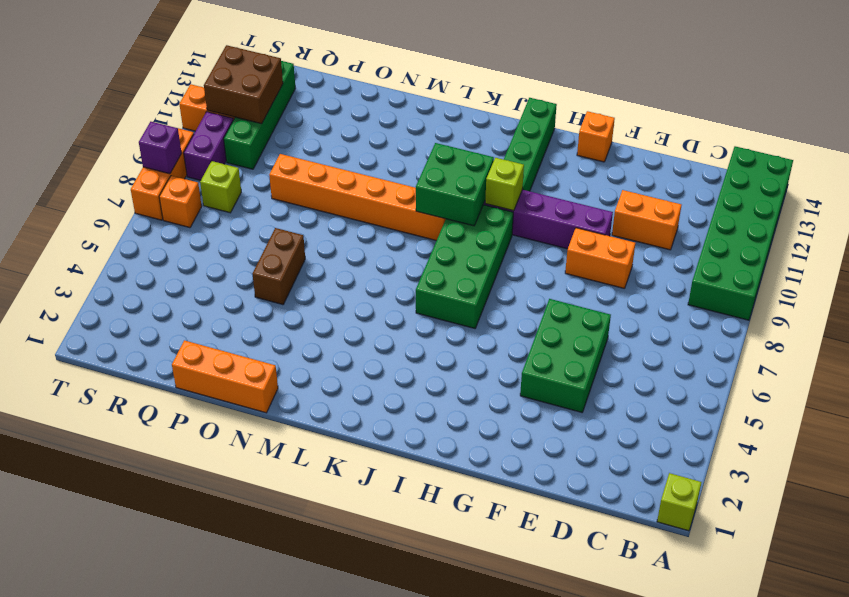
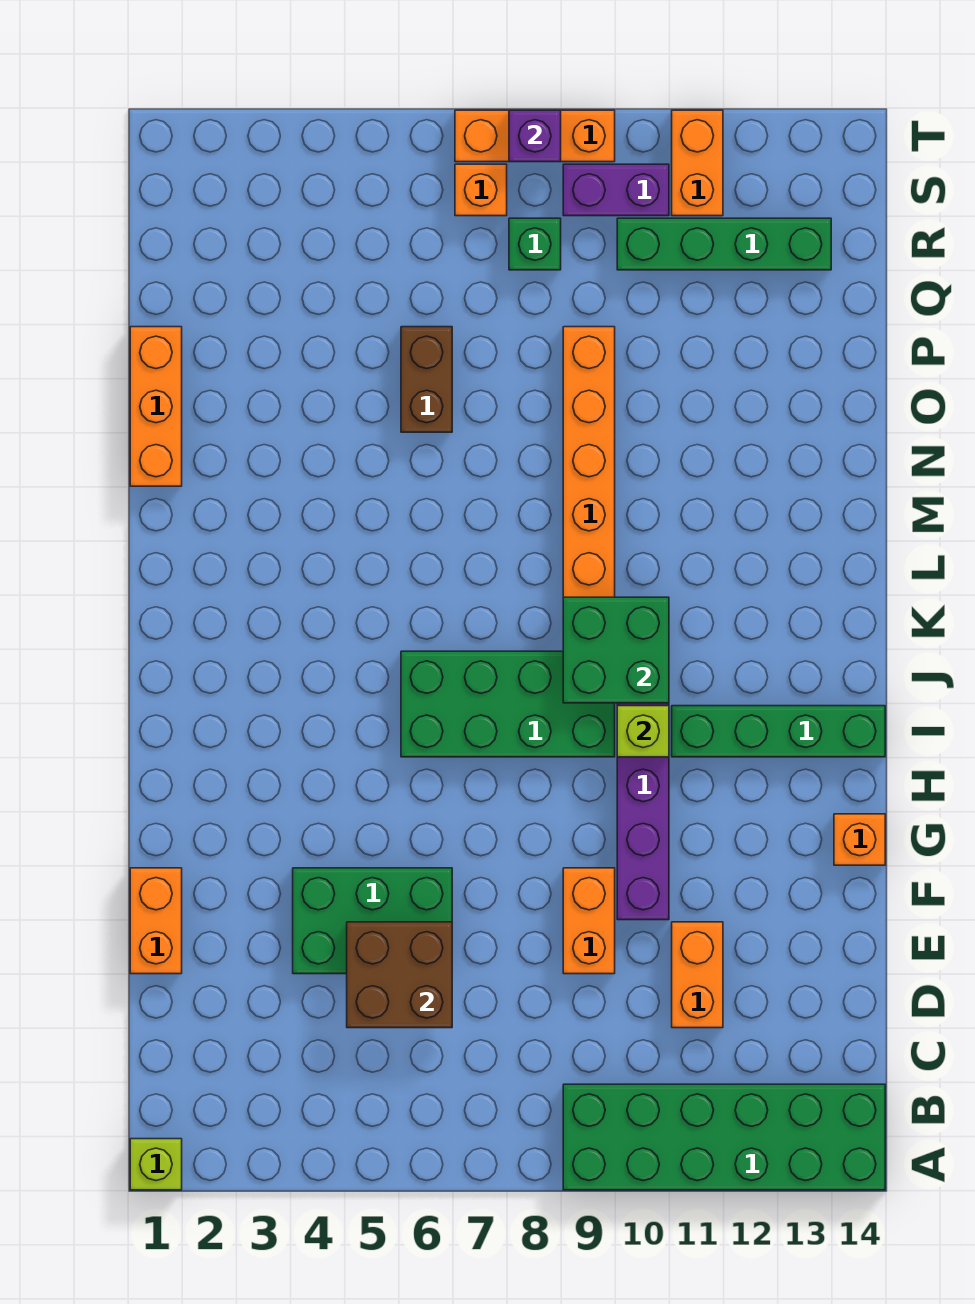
none -> orange brick E1:F1 level 1
brown brick O5:O6 level 1 -> brown brick O6:P6 level 1
lime brick R8 level 1 -> green brick R8 level 1
brown brick R11:S12 level 2 -> brown brick D5:E6 level 2

